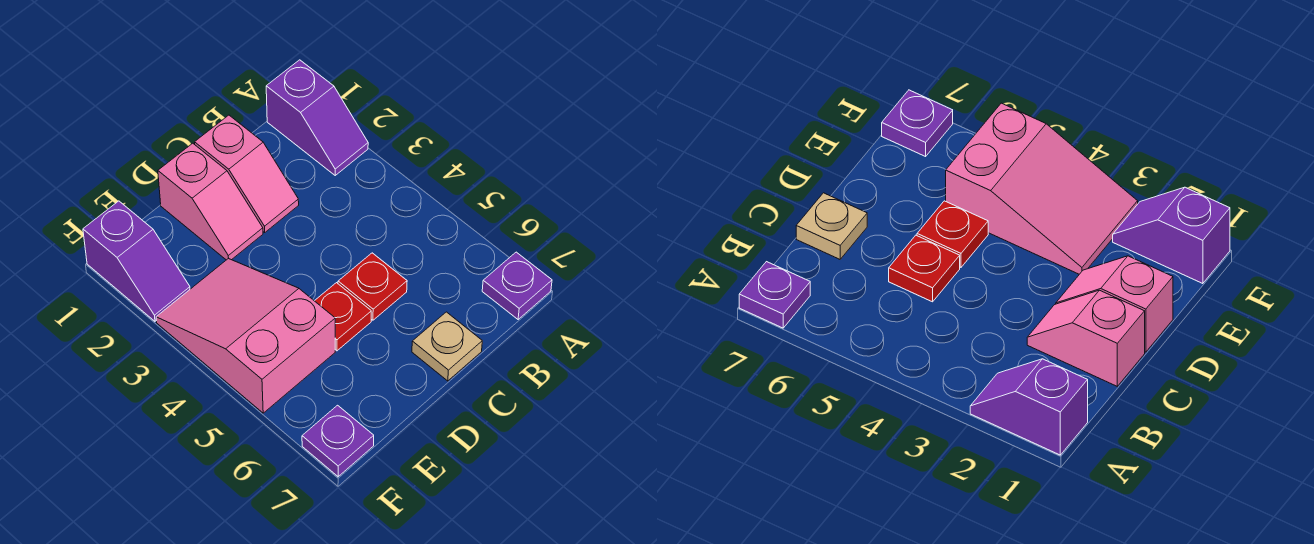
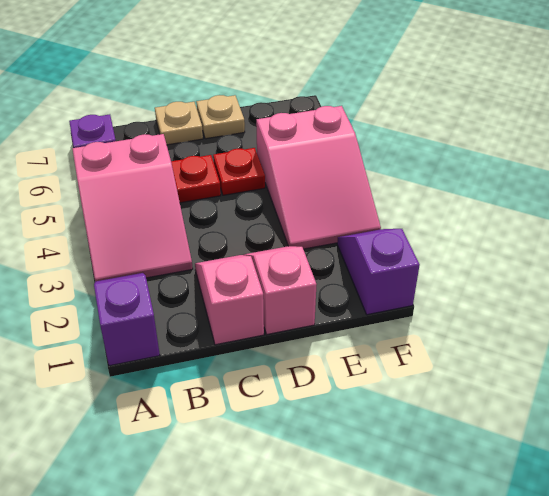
none -> pink slope A3:B5 level 1 top 5
none -> tan plate D7 level 1
purple plate F7 level 1 -> none

